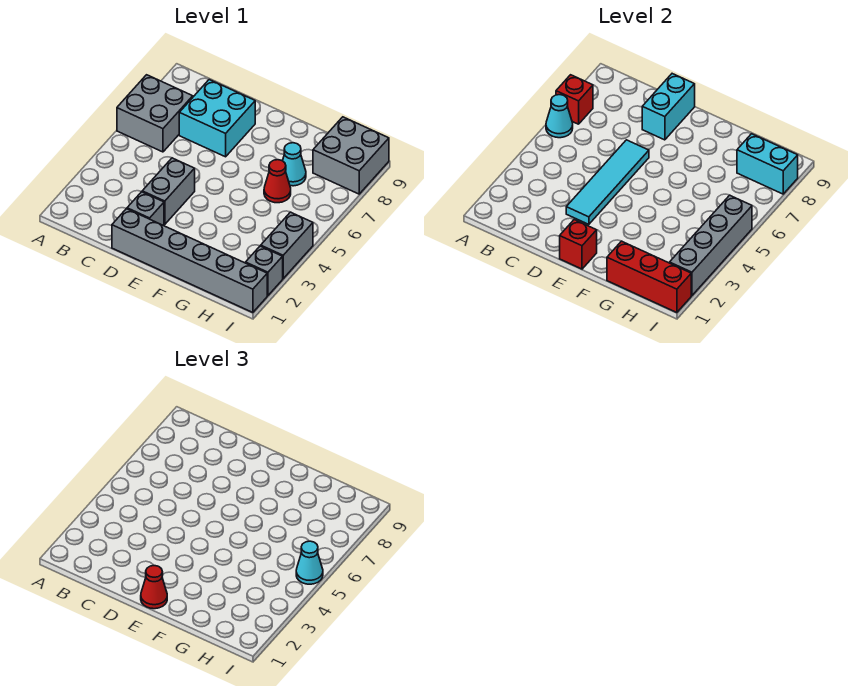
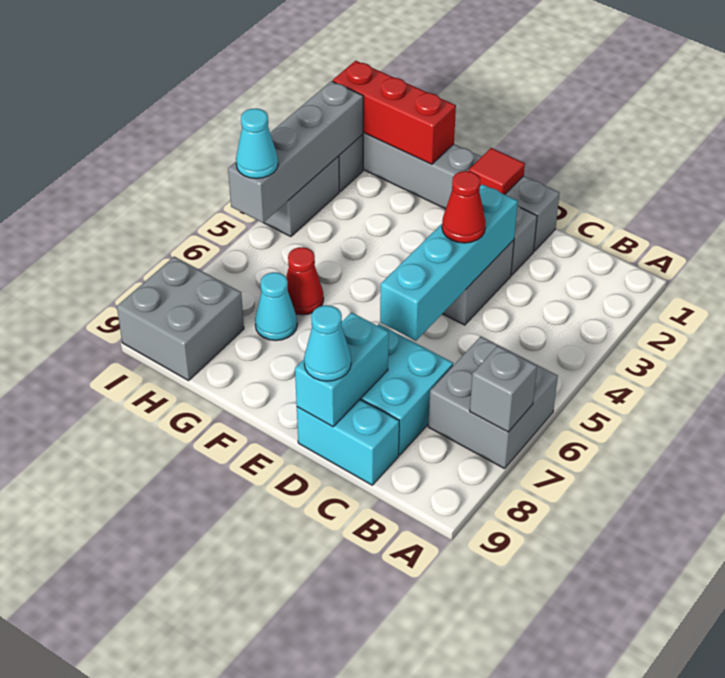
cyan cone A6 level 2 -> cyan cone D9 level 3
red brick A7 level 2 -> grey brick A7 level 2
cyan tile D3:D6 level 2 -> cyan brick D3:D6 level 2
red brick E1 level 2 -> red tile E1 level 2
red cone E1 level 3 -> red cone D4 level 3
cyan brick H8:I8 level 2 -> cyan brick C9:D9 level 1

